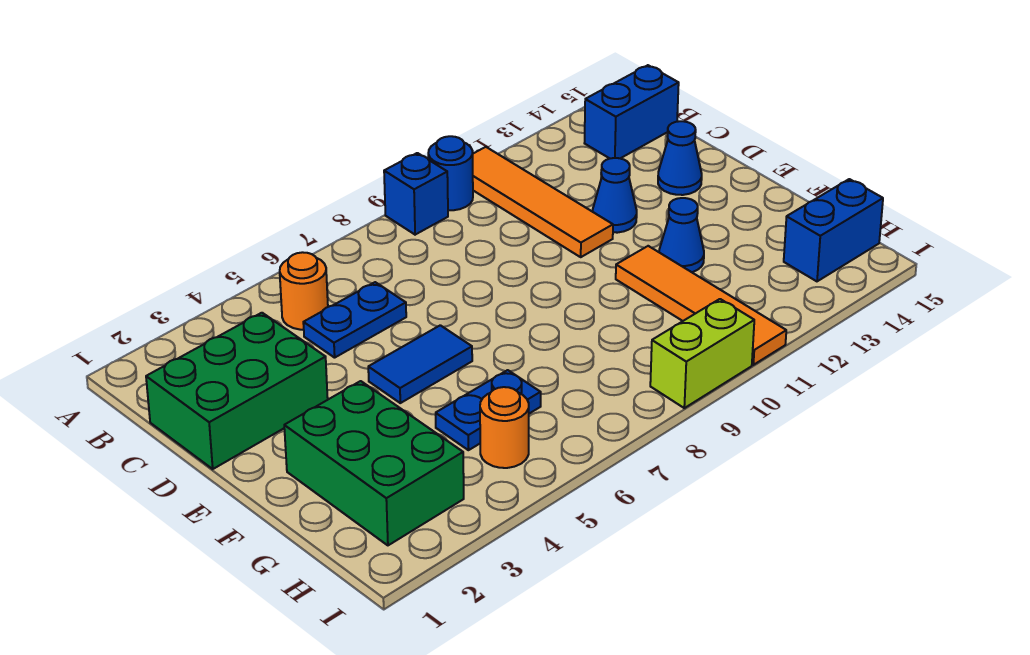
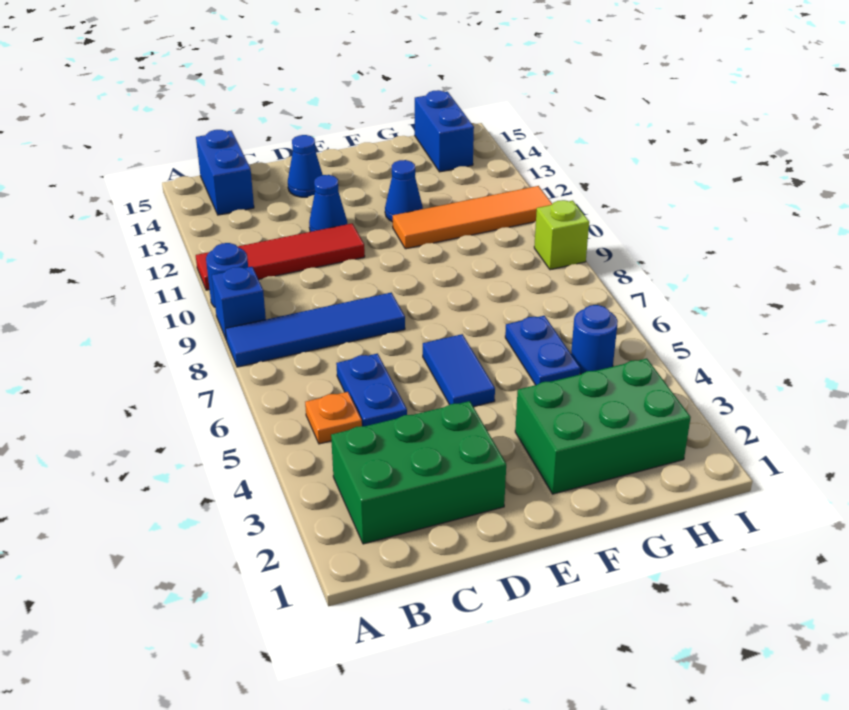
none -> blue tile A8:D8 level 1
orange tile A11:D11 level 1 -> red tile A11:D11 level 1
orange round brick B5 level 1 -> orange plate B5 level 1
green brick C1:D3 level 1 -> green brick B2:D3 level 1
orange round brick H5 level 1 -> blue round brick H5 level 1
lime brick I9:I10 level 1 -> lime brick I9 level 1

